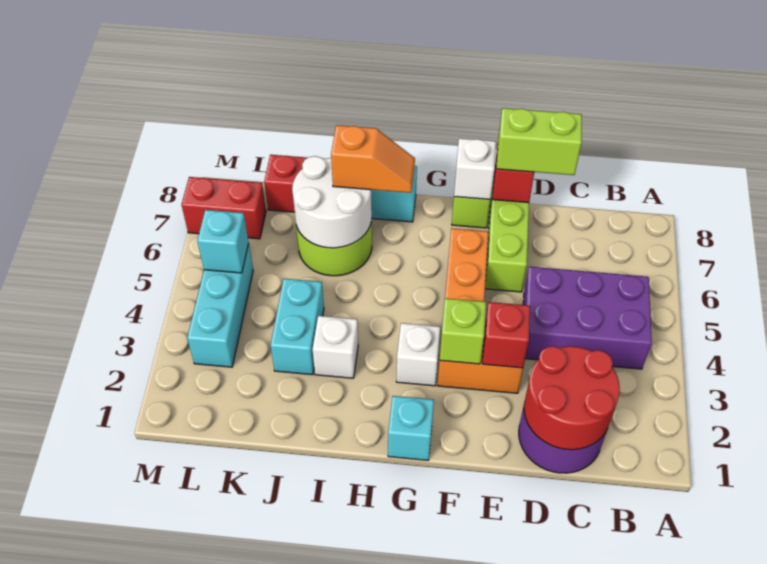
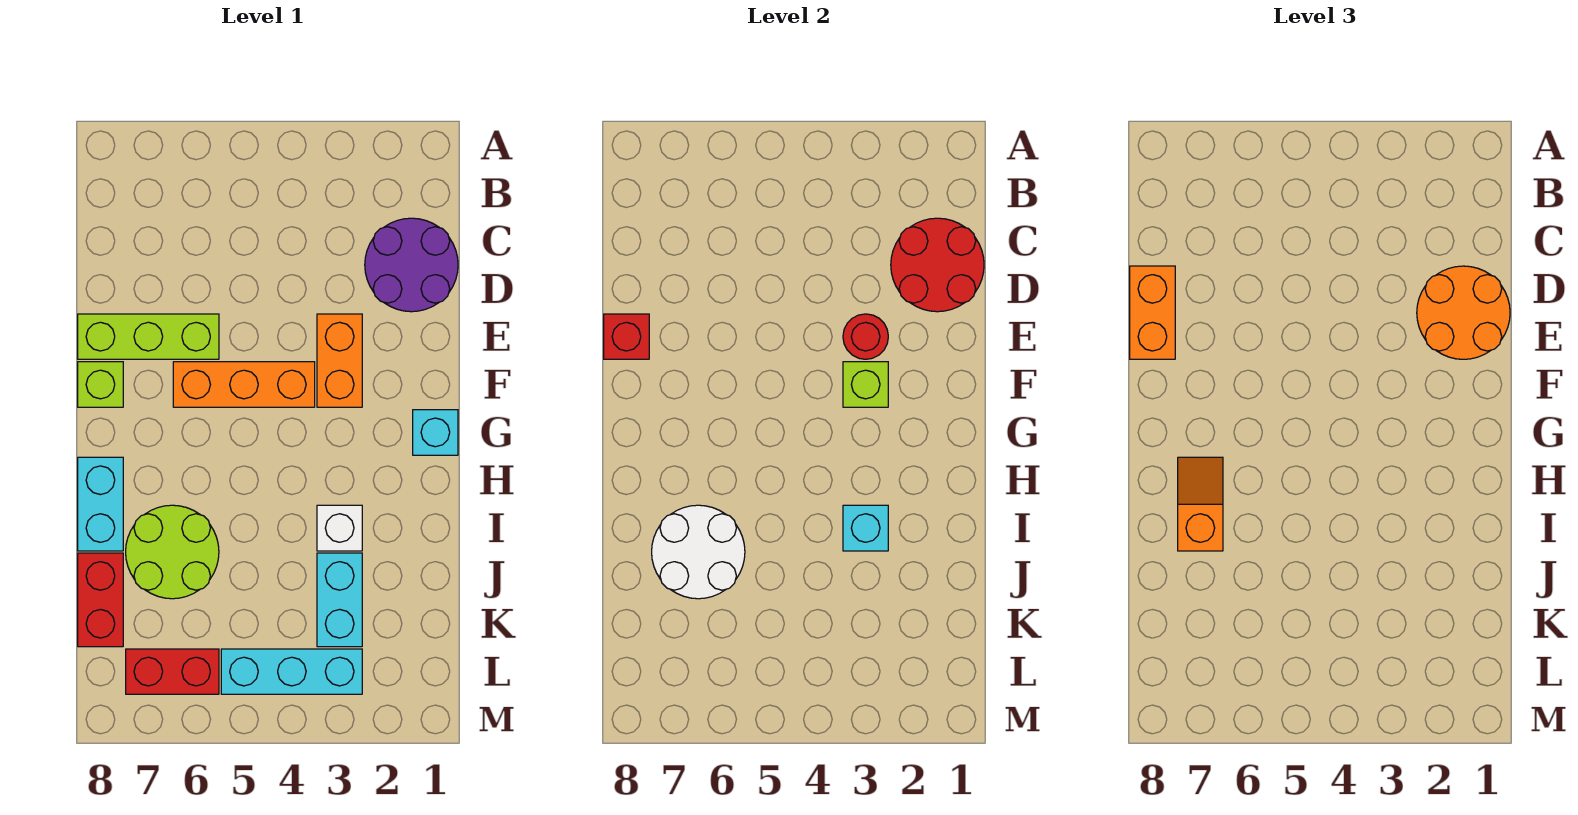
purple brick B4:D5 level 1 -> none
none -> orange round brick D1:E2 level 3
lime brick D8:E8 level 3 -> orange brick D8:E8 level 3
red brick E3 level 2 -> red round brick E3 level 2
white brick F8 level 2 -> none
white brick G3 level 1 -> none
cyan brick J3:J4 level 1 -> cyan brick J3:K3 level 1
cyan brick L5 level 2 -> cyan brick I3 level 2
red brick L7:M7 level 1 -> red brick L6:L7 level 1

